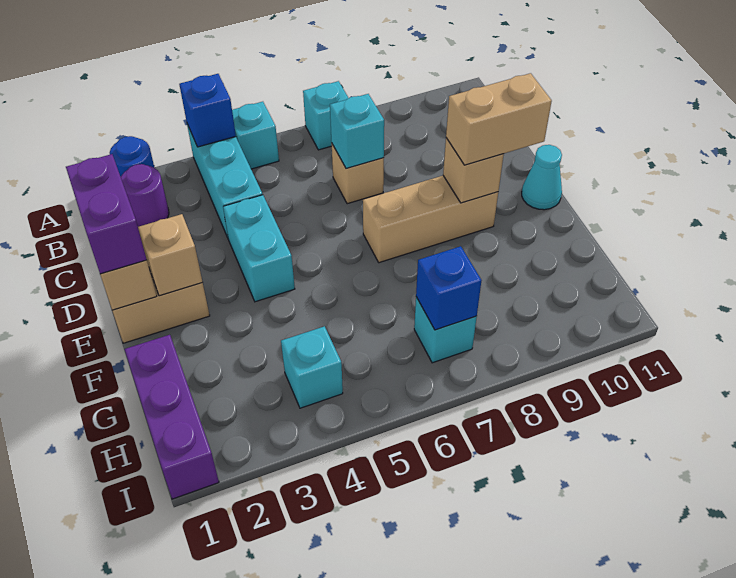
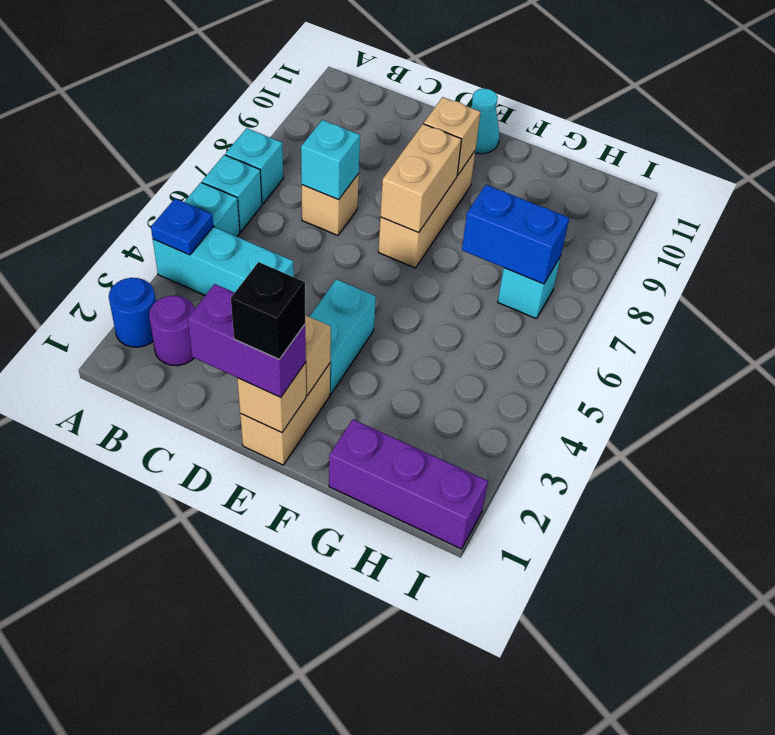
blue brick A4 level 2 -> blue plate A4 level 2
cyan brick D4:E4 level 1 -> cyan brick E3:E4 level 1
none -> black brick E1 level 4
tan brick E9:E10 level 3 -> tan brick E7:E8 level 2
cyan brick H4 level 1 -> cyan brick A6 level 1
blue brick H7 level 2 -> blue brick G7:H7 level 2

